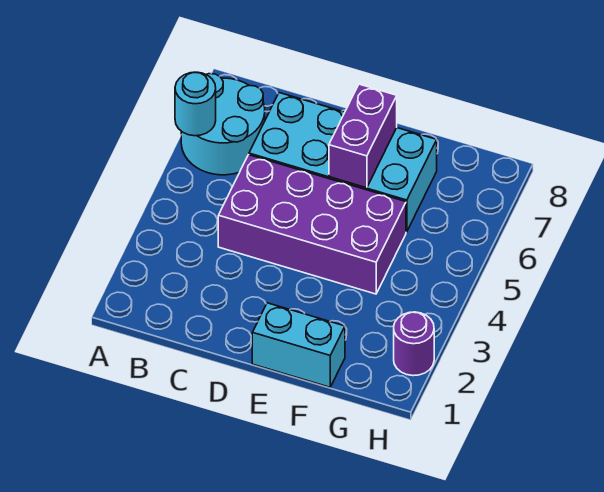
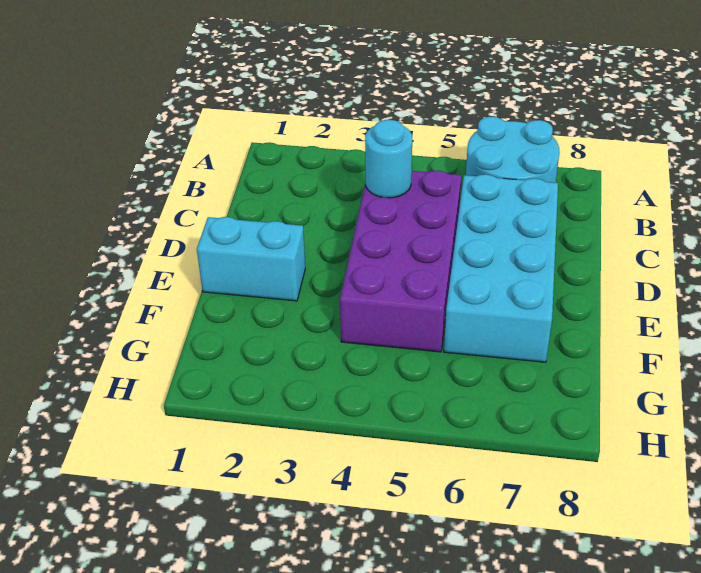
cyan round brick A6 level 2 -> cyan round brick C4 level 2
cyan brick E1:F1 level 1 -> cyan brick E1:E2 level 1
purple brick E6:E7 level 2 -> none
purple round brick H2 level 1 -> none

